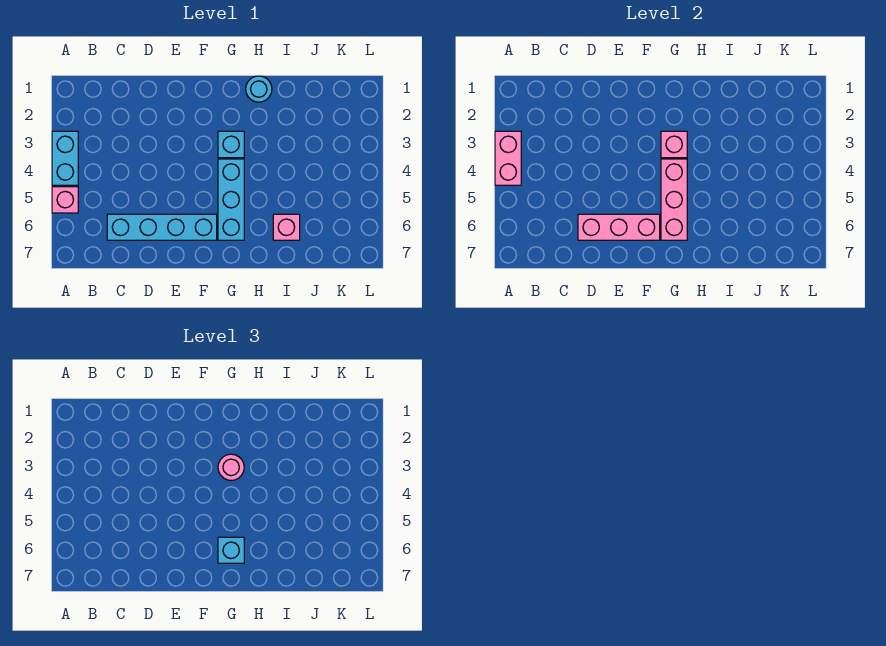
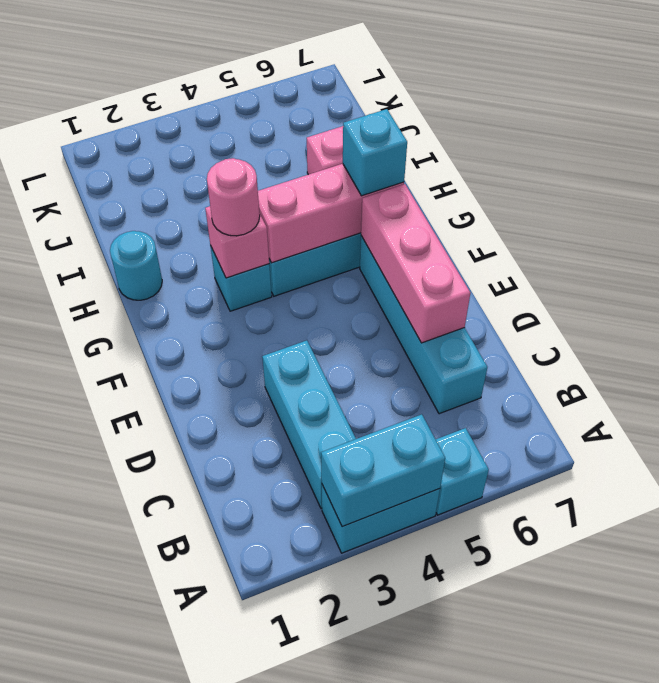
pink brick A3:A4 level 2 -> cyan brick A3:A4 level 2
pink brick A5 level 1 -> cyan brick A5 level 1
none -> cyan brick B3:D3 level 1

